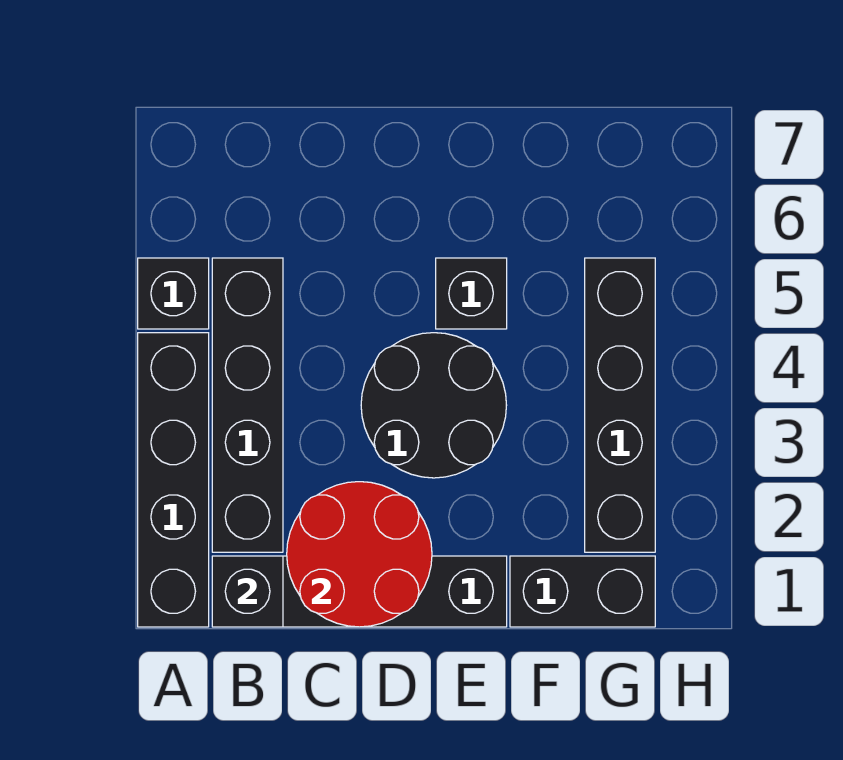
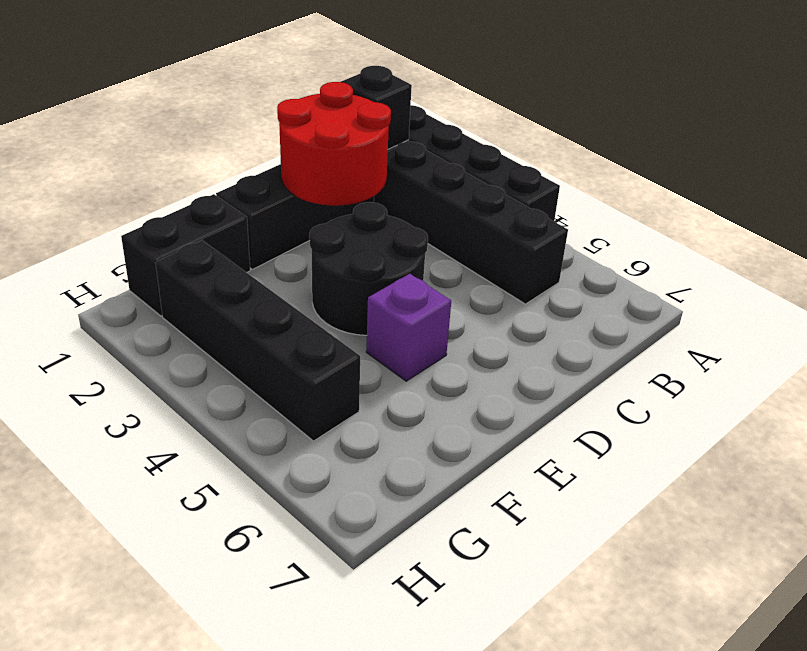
black brick A5 level 1 -> none
black brick E5 level 1 -> purple brick E5 level 1

